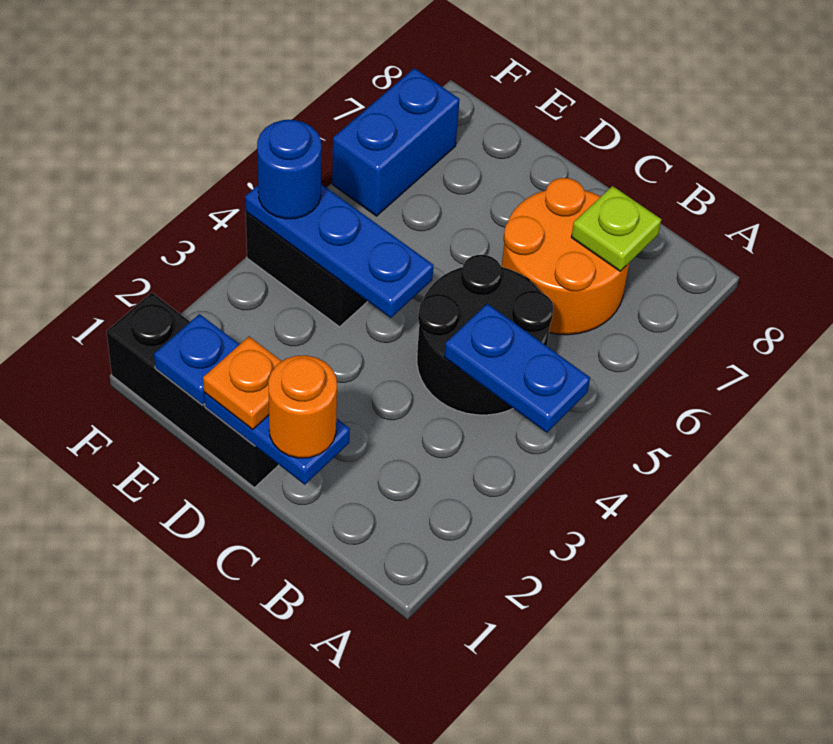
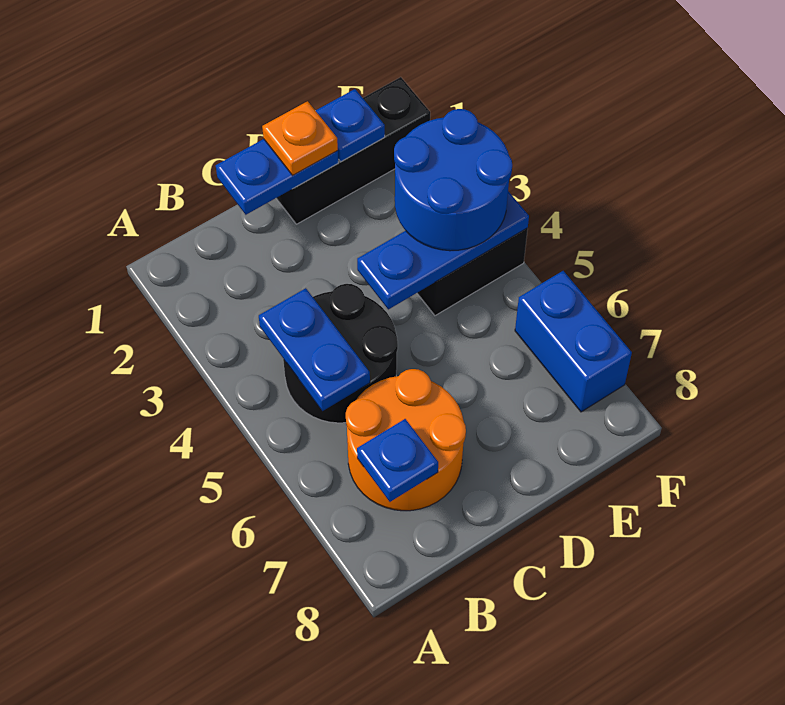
blue plate A4:B4 level 2 -> blue plate B4:B5 level 2
lime plate B7 level 2 -> blue plate B7 level 2
orange round brick C1 level 3 -> none
blue round brick F4 level 3 -> blue round brick E3:F4 level 3

